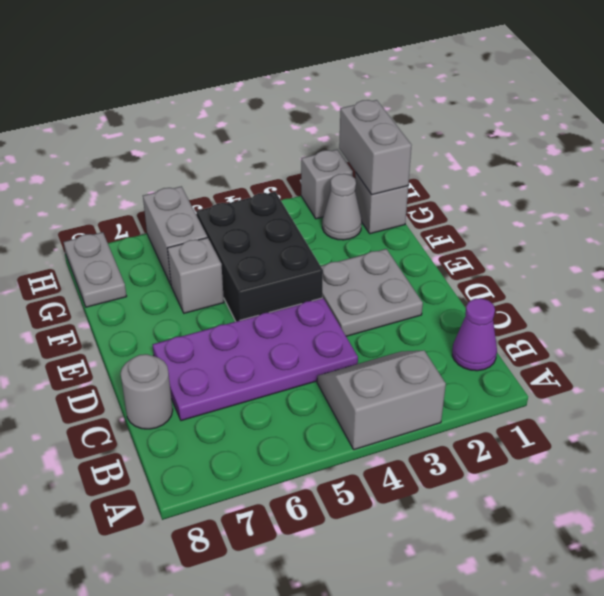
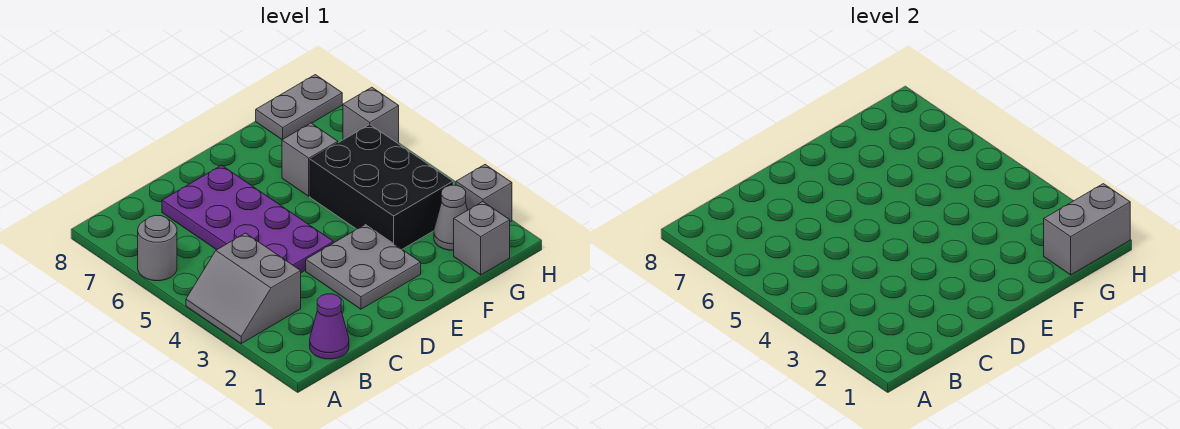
grey slope A3:B4 level 1 top A -> grey slope A3:B4 level 1 top B
grey round brick C8 level 1 -> grey round brick A6 level 1
black brick E4:G5 level 1 -> black brick F3:G5 level 1
grey brick G6:H6 level 1 -> grey brick H6 level 1

